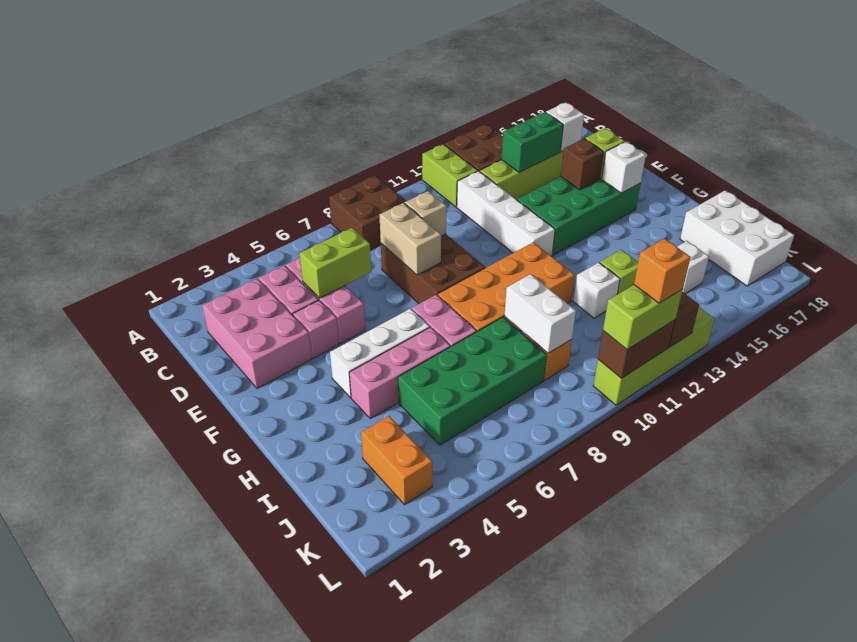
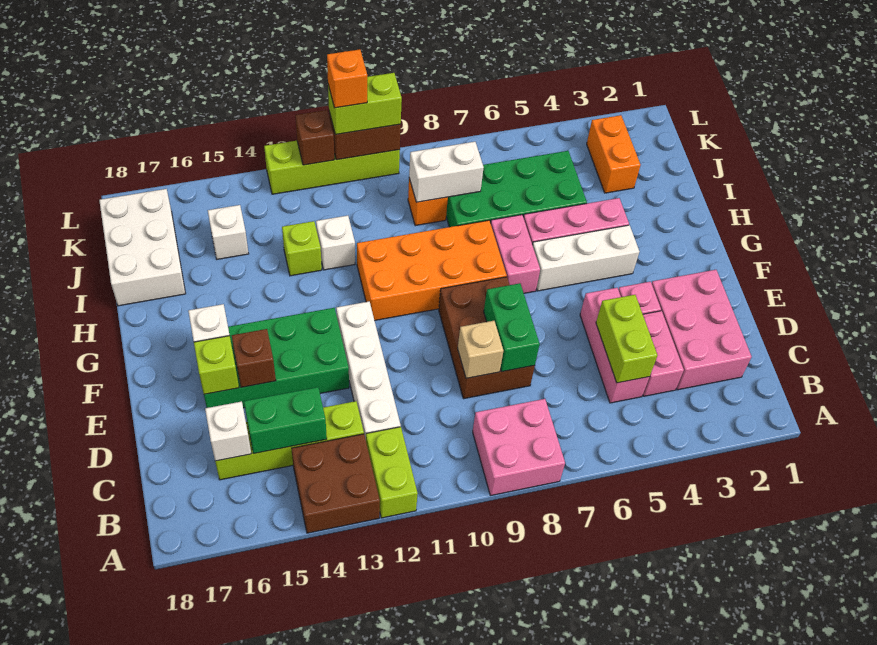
brown brick A8:B9 level 1 -> pink brick A8:B9 level 1
lime brick D5:D6 level 2 -> lime brick C5:D5 level 2
tan brick D8:E8 level 2 -> green brick D8:E8 level 2
white brick I9:J9 level 2 -> white brick J8:J9 level 2

